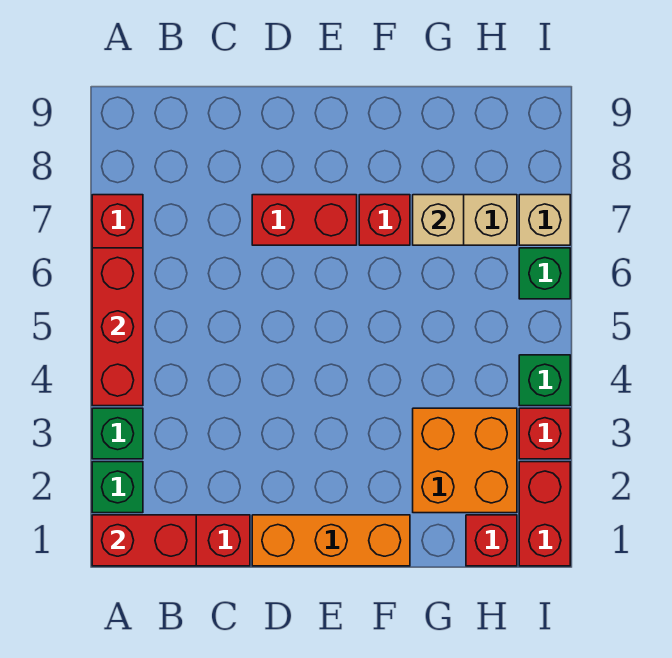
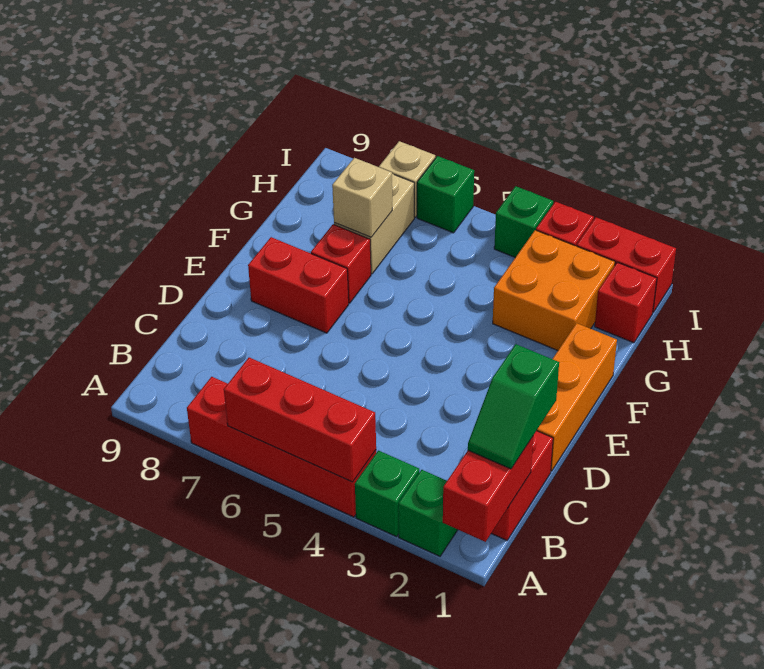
none -> green slope B1:C1 level 3 top C
red brick D7:E7 level 1 -> red brick E7:E8 level 1

